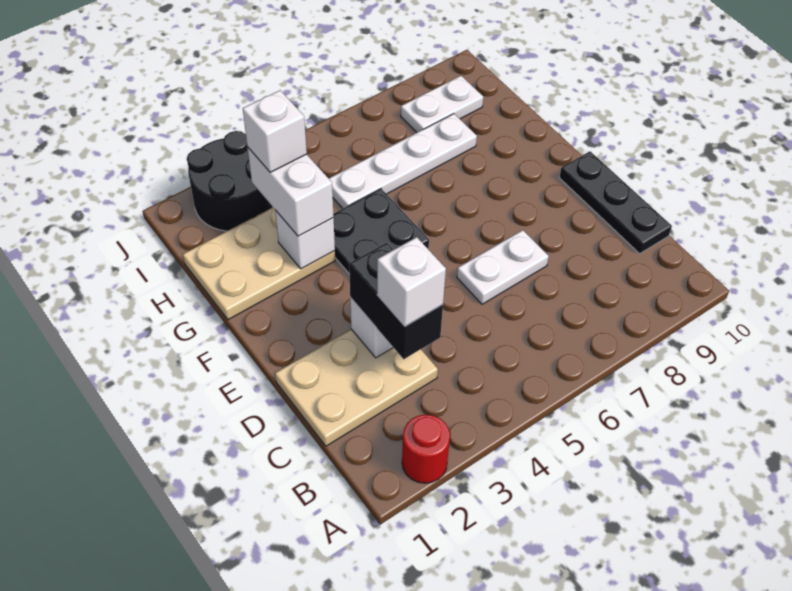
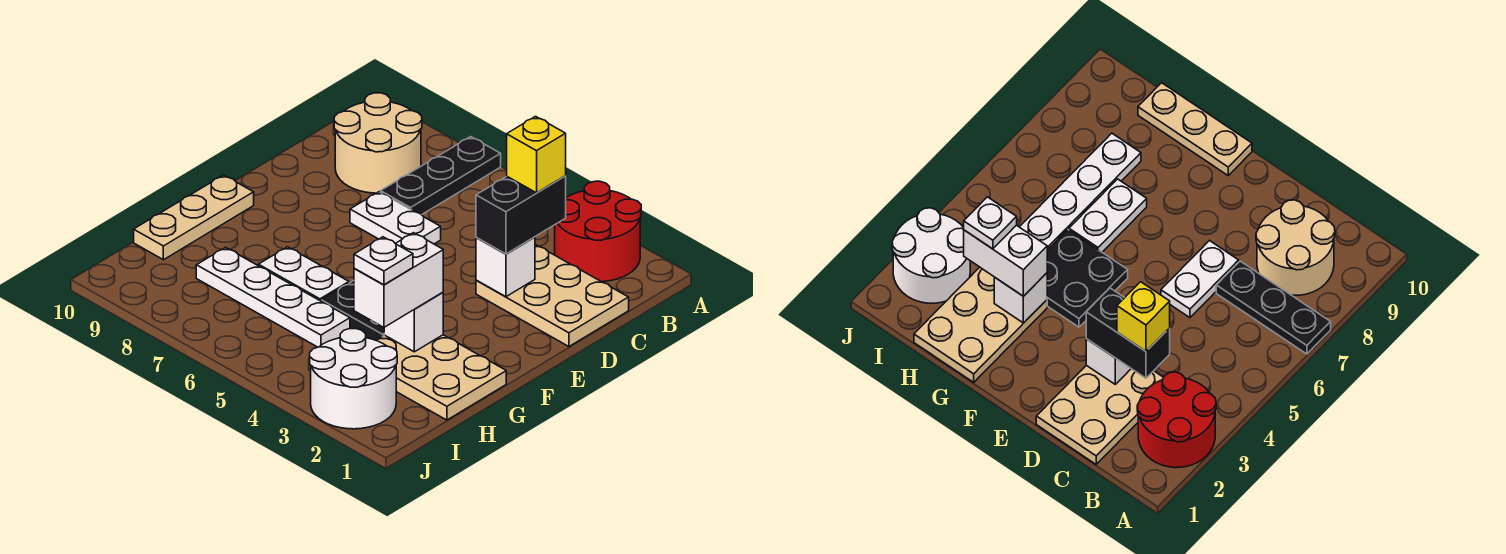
red round brick A2 level 1 -> red round brick A2:B3 level 1
none -> tan round brick B8:C9 level 1
white brick C3 level 4 -> yellow brick C3 level 4
black plate C10:E10 level 1 -> black plate A7:C7 level 1
none -> tan plate F10:H10 level 1
white brick H3 level 4 -> white plate H3 level 4
black round brick I2:J3 level 1 -> white round brick I2:J3 level 1
white plate I8:I9 level 1 -> white plate G6:G7 level 1

